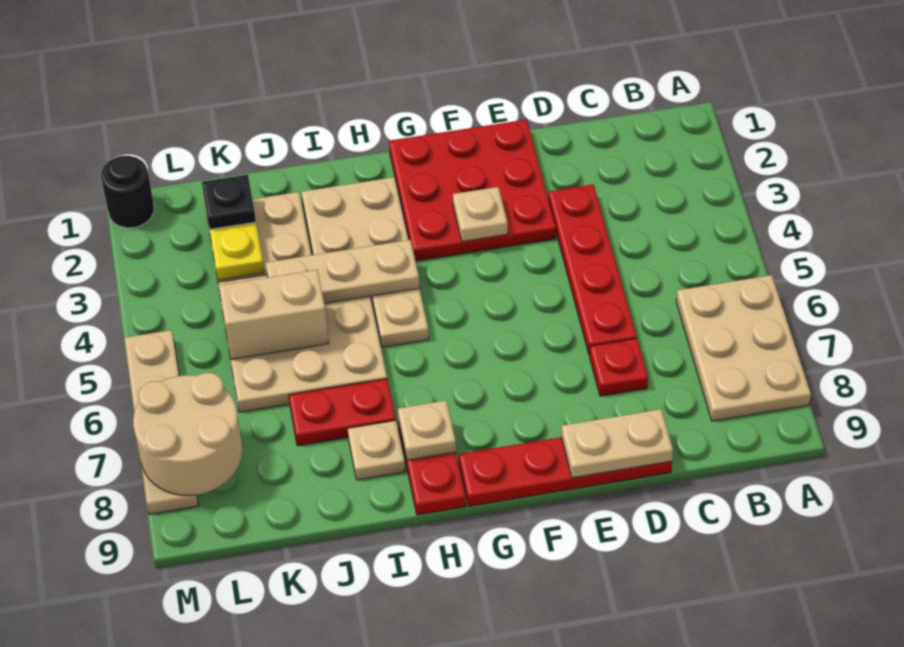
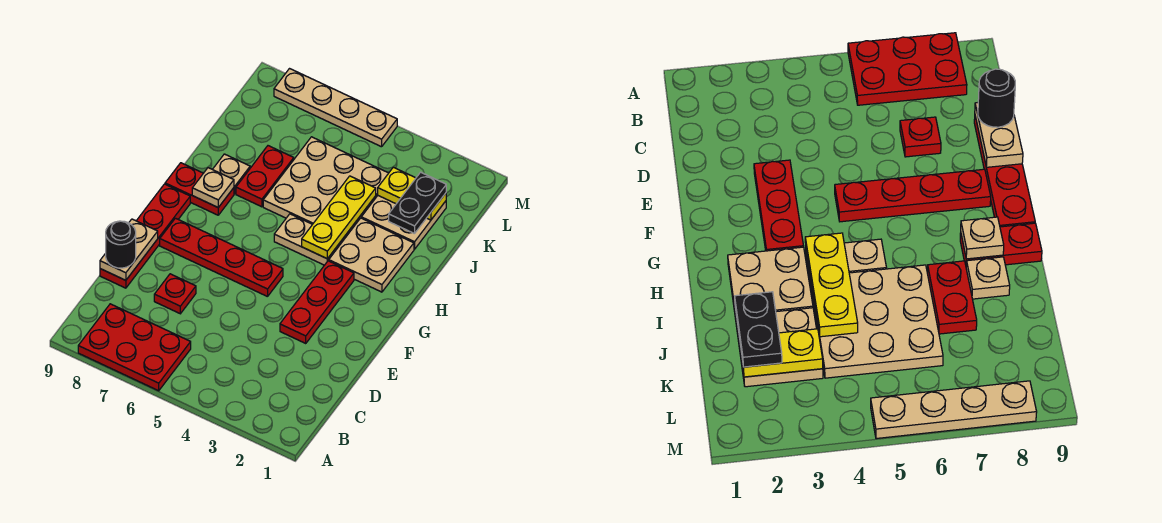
tan plate A6:B8 level 1 -> red plate A6:B8 level 1
red plate D3:D6 level 1 -> red plate F5:F8 level 1
red plate E1:G3 level 1 -> red plate E3:G3 level 1
tan plate F3 level 2 -> none
tan plate H4:J4 level 2 -> yellow plate H4:J4 level 2
tan brick J5:K5 level 2 -> none
black plate K2 level 3 -> black plate J2:K2 level 3
tan round brick L7:M8 level 2 -> none
black round brick M1 level 1 -> black round brick D9 level 3

